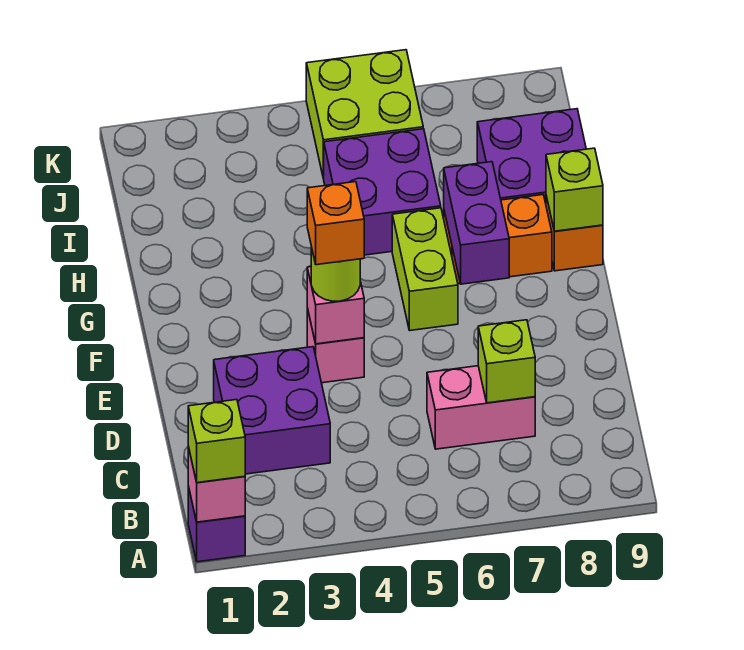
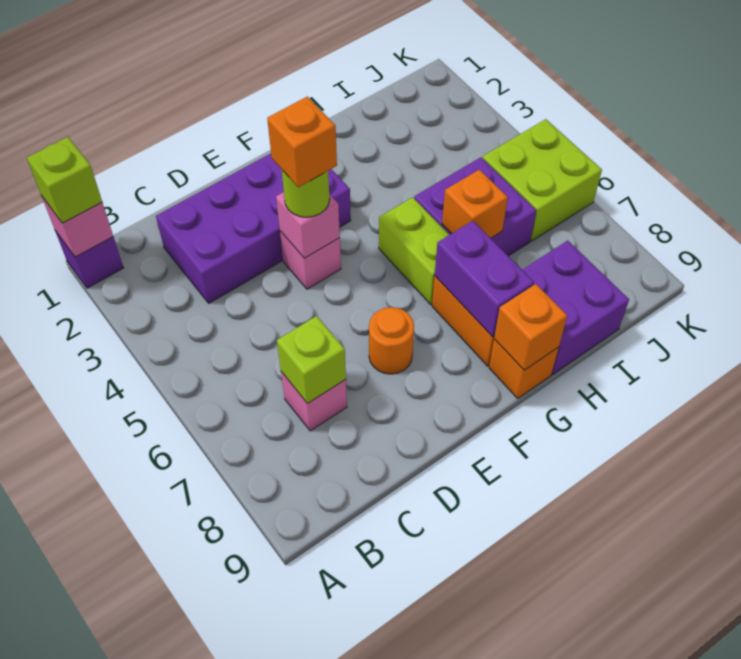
purple brick C2:D3 level 1 -> purple brick C2:F3 level 1
pink brick C6:C7 level 1 -> pink brick C7 level 1
none -> orange round brick E7 level 1
lime brick F6:G6 level 1 -> lime brick G5:G6 level 1
purple brick F7:G7 level 2 -> purple brick G7:G8 level 2
lime brick G9 level 2 -> orange brick G9 level 2
none -> orange brick H6 level 2

